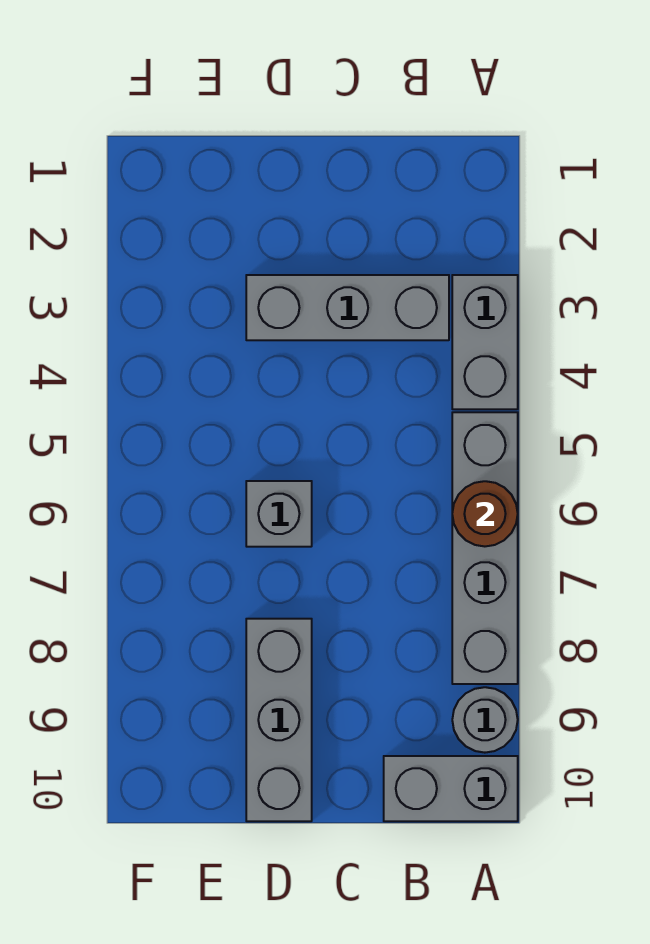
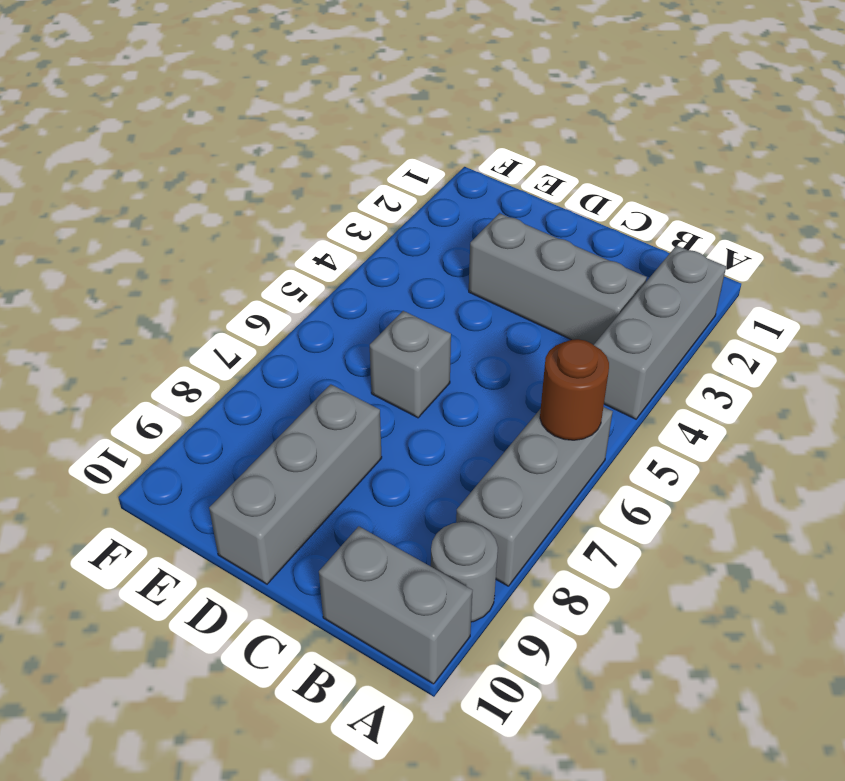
grey brick A3:A4 level 1 -> grey brick A2:A4 level 1
grey brick A5:A8 level 1 -> grey brick A6:A8 level 1

